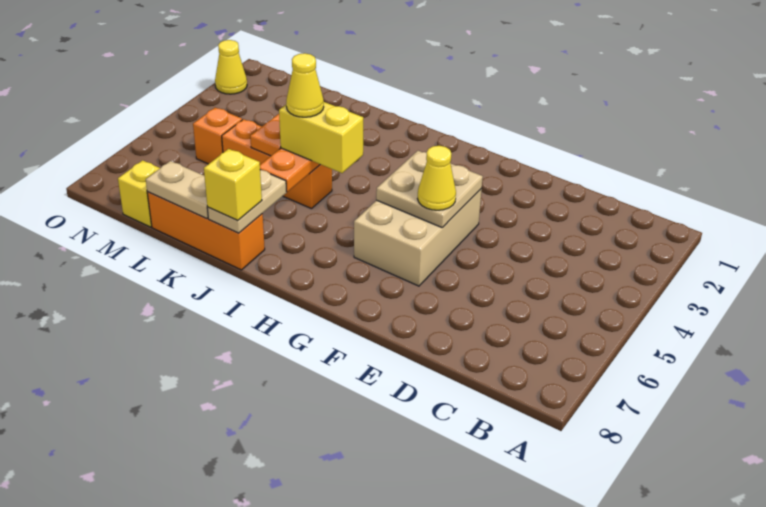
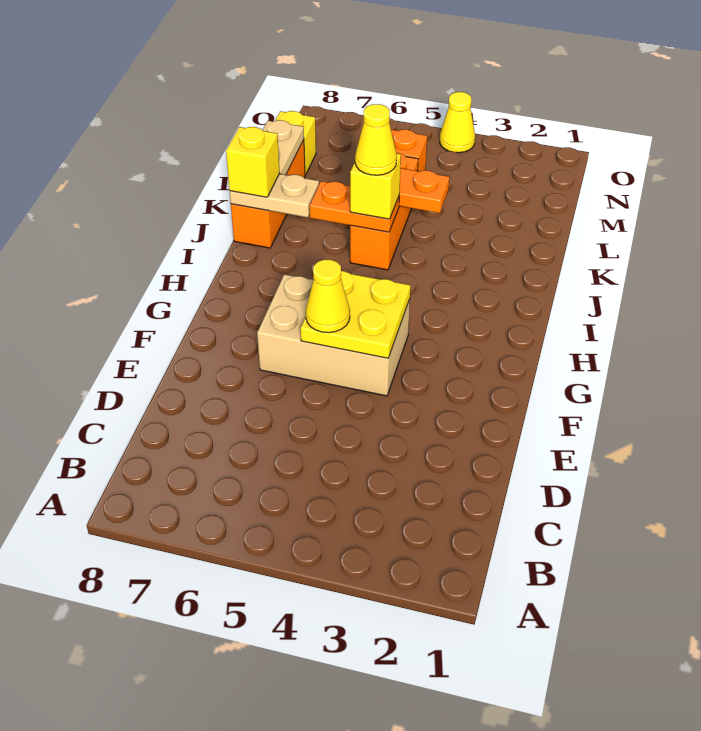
tan plate F4:G5 level 2 -> yellow plate F4:G5 level 2
yellow brick I5:J5 level 3 -> yellow brick J5 level 3
yellow cone O2 level 1 -> yellow cone O4 level 1

